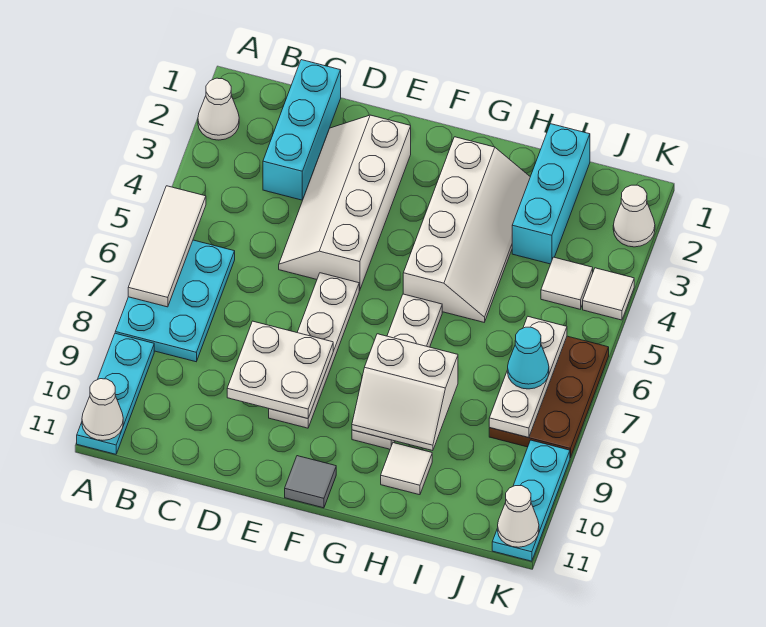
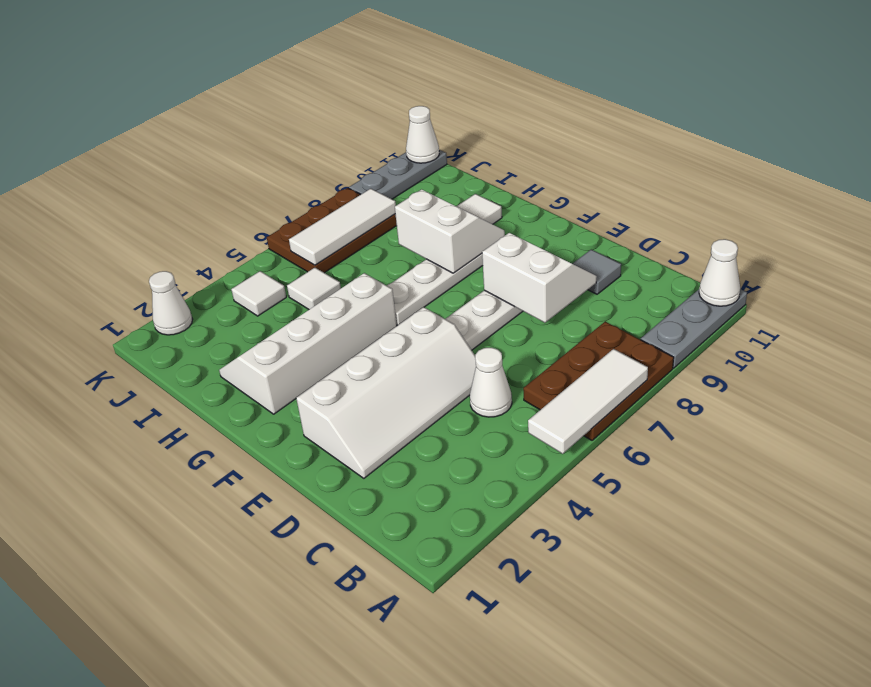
white cone A2 level 1 -> white cone C5 level 1
cyan plate A6:B8 level 1 -> brown plate A6:B8 level 1
cyan plate A9:A11 level 1 -> grey plate A9:A11 level 1
cyan brick C1:C3 level 1 -> none
white plate D8:E9 level 2 -> white slope D8:E9 level 2 top 8
grey tile F11 level 1 -> grey tile D10 level 1
cyan brick I1:I3 level 1 -> none
white plate J6:J8 level 2 -> white tile J6:J8 level 2
cyan cone J7 level 3 -> none
white tile K4 level 1 -> white tile I5 level 1
cyan plate K9:K11 level 1 -> grey plate K9:K11 level 1

